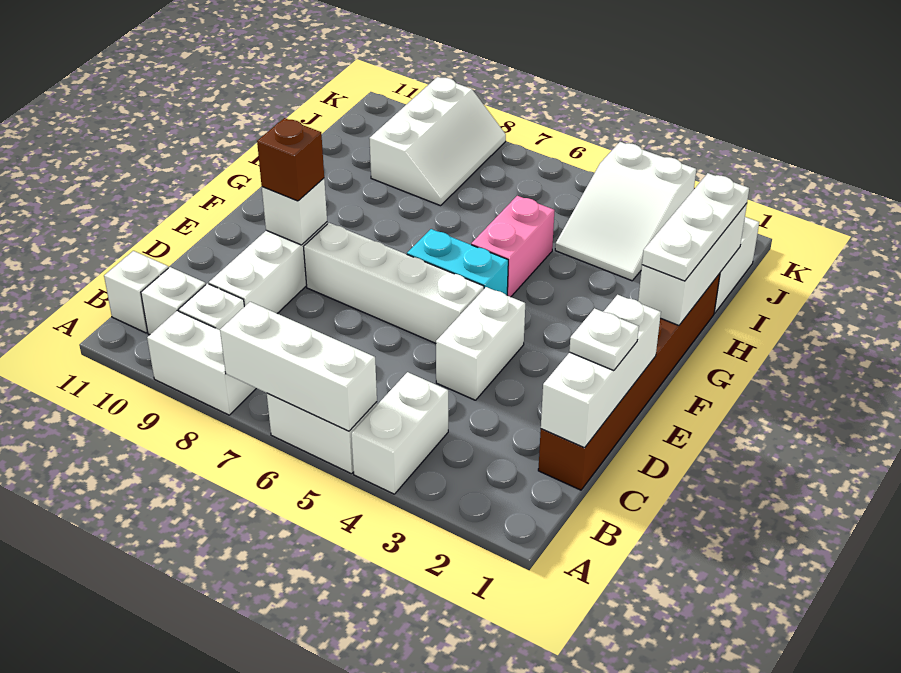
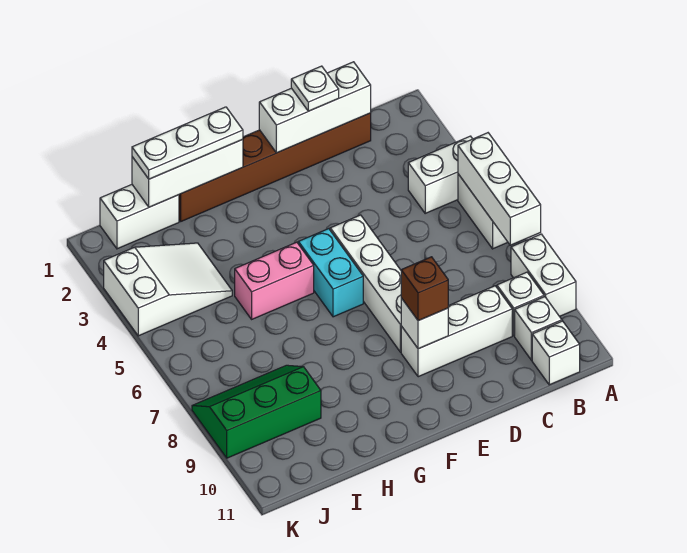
white brick D4:E4 level 1 -> none
white slope I8:K9 level 1 top 9 -> green slope I8:K9 level 1 top 9

